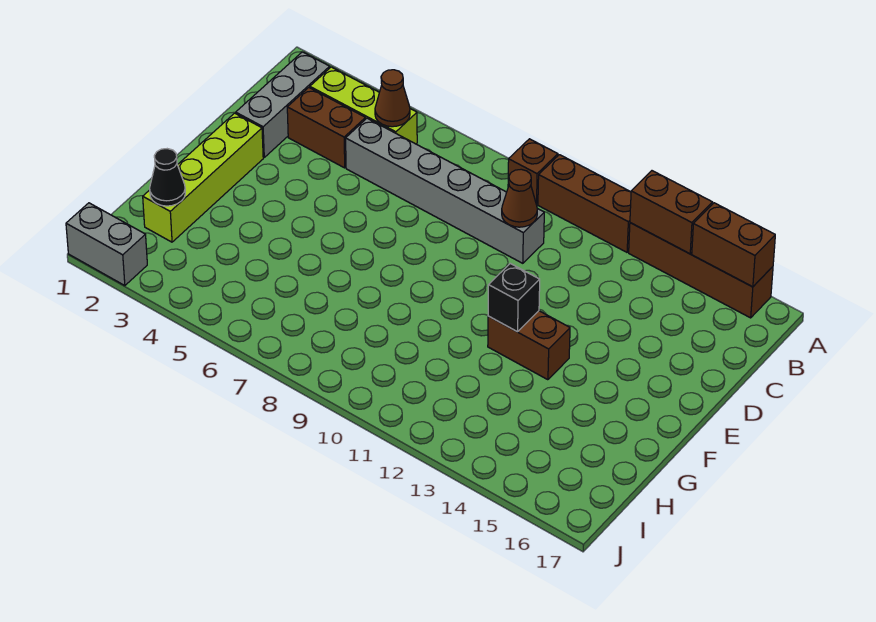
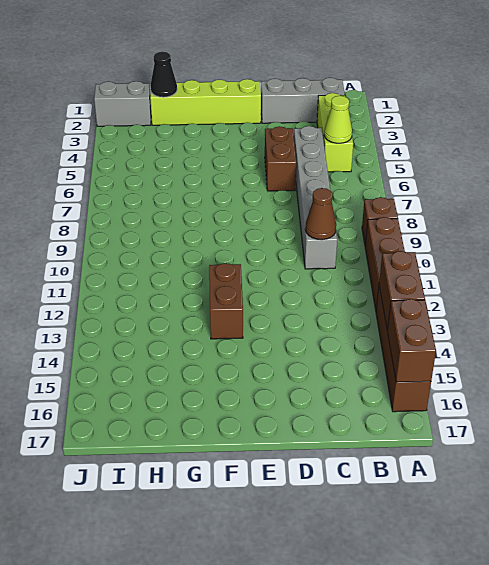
brown cone B5 level 2 -> lime cone B5 level 2
brown brick C3:C4 level 1 -> brown brick D5:D6 level 1
black brick F12 level 2 -> none
grey brick J1:J2 level 1 -> grey brick I2:J2 level 1

